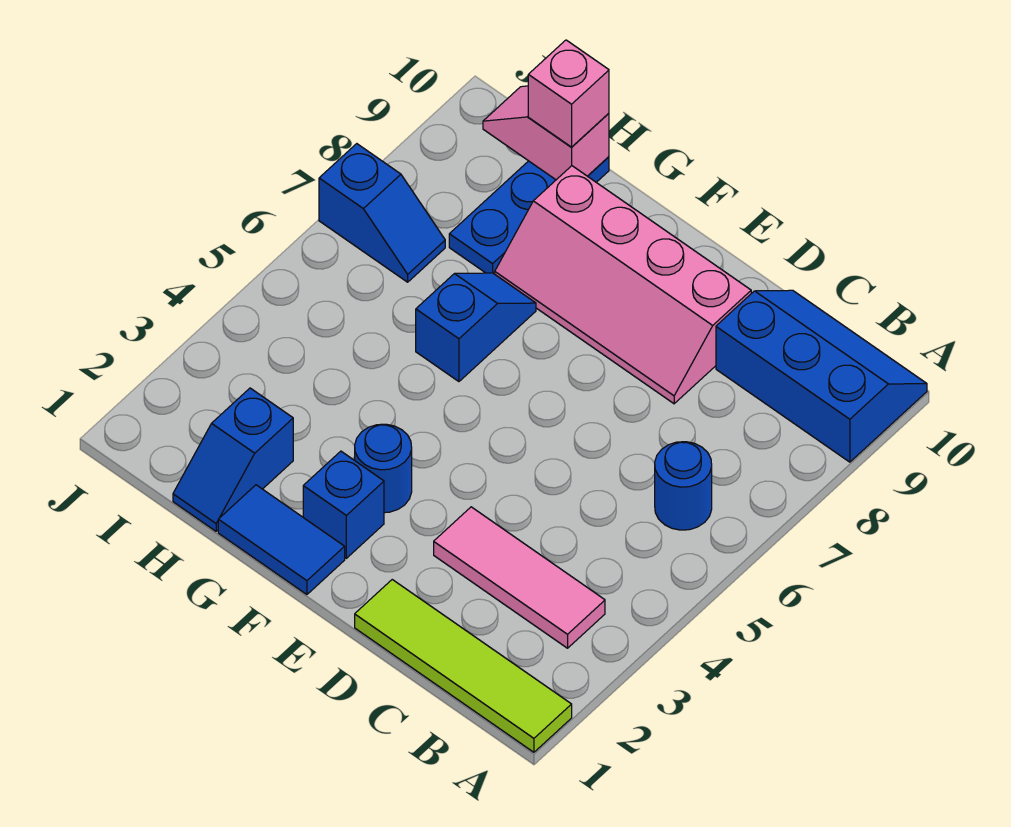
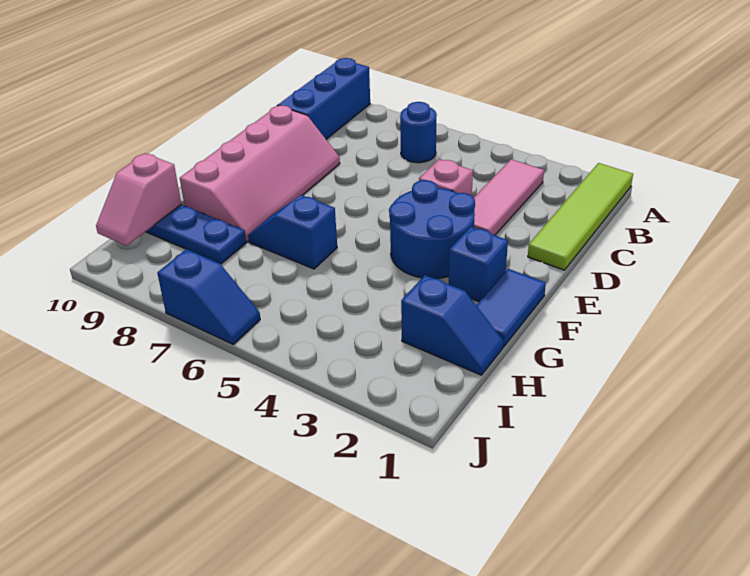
blue round brick F3 level 1 -> blue round brick E3:F4 level 1
pink brick H10 level 3 -> pink brick D4 level 1
blue slope I7:J7 level 1 top J -> blue slope J6:J7 level 1 top 7

